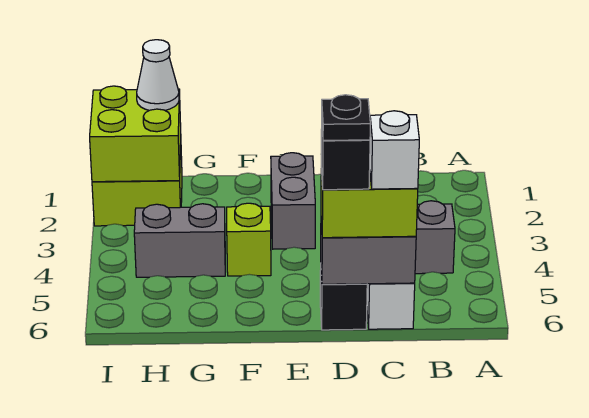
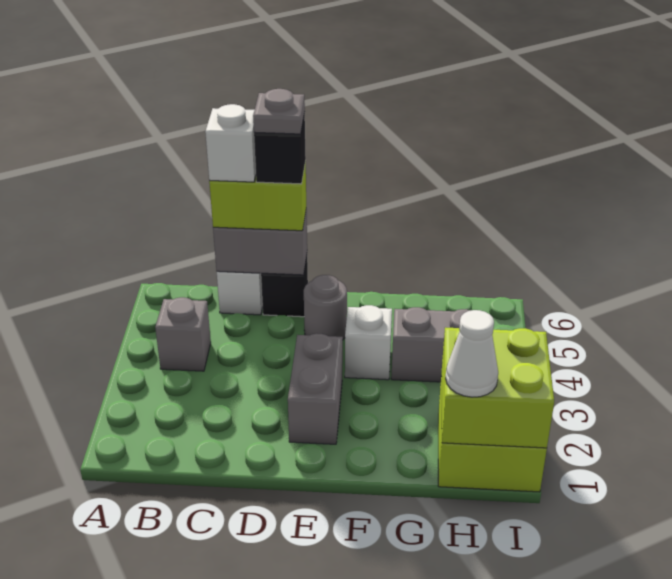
black plate D6 level 5 -> grey plate D6 level 5
none -> grey round brick E5 level 1
lime brick F4 level 1 -> white brick F4 level 1

